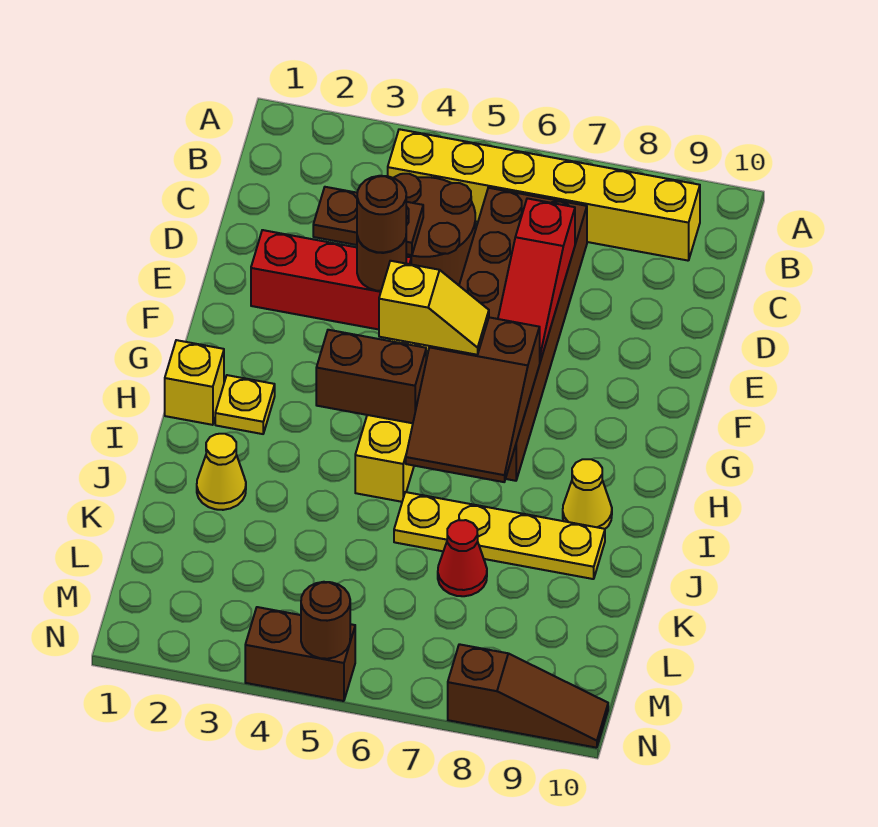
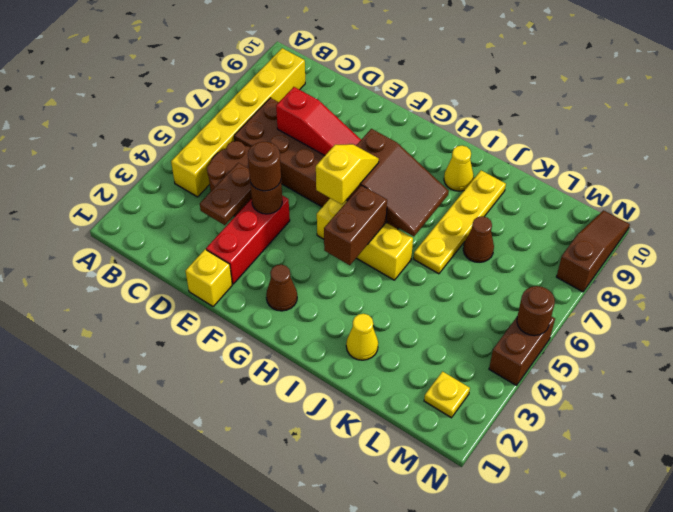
none -> brown cone G2 level 1
yellow brick H1 level 1 -> yellow brick E1 level 1
yellow plate H2 level 1 -> yellow plate M2 level 1
red cone K7 level 1 -> brown cone K7 level 1

